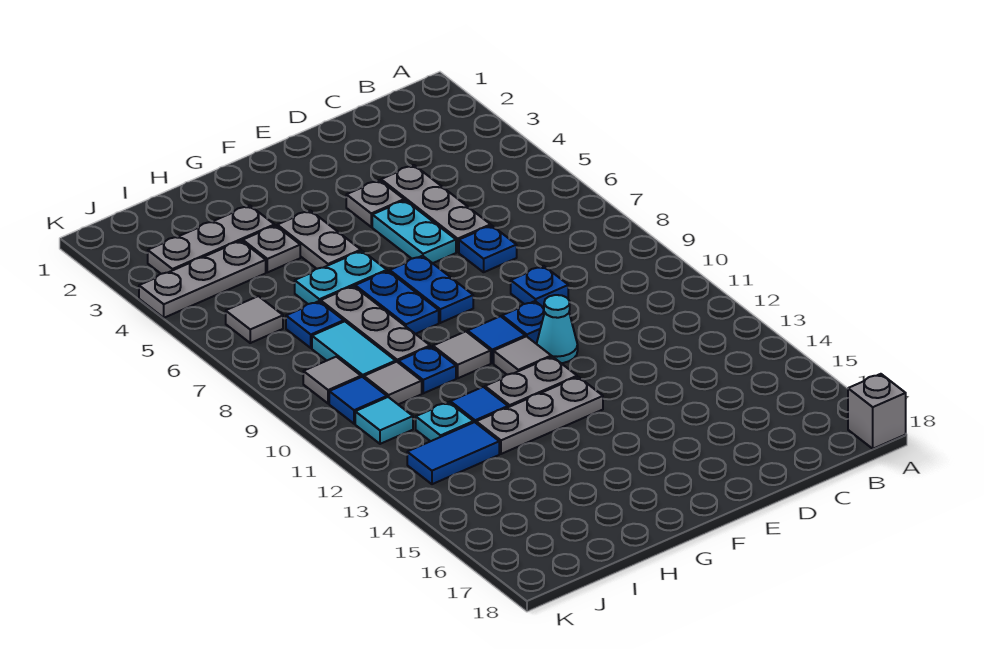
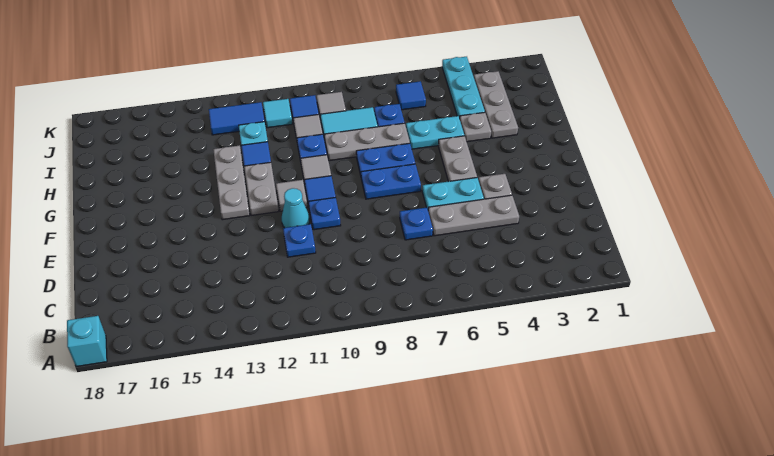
grey brick A18 level 1 -> cyan brick A18 level 1
blue plate D9 level 1 -> blue plate D11 level 1
grey plate G4:G5 level 1 -> grey plate F5:G5 level 1
cyan plate G6:H6 level 1 -> cyan plate H5:H6 level 1
grey plate I4:K4 level 1 -> cyan plate I4:K4 level 1
blue tile I13:J13 level 1 -> blue tile J12:J13 level 1
grey tile J6 level 1 -> blue tile J6 level 1

